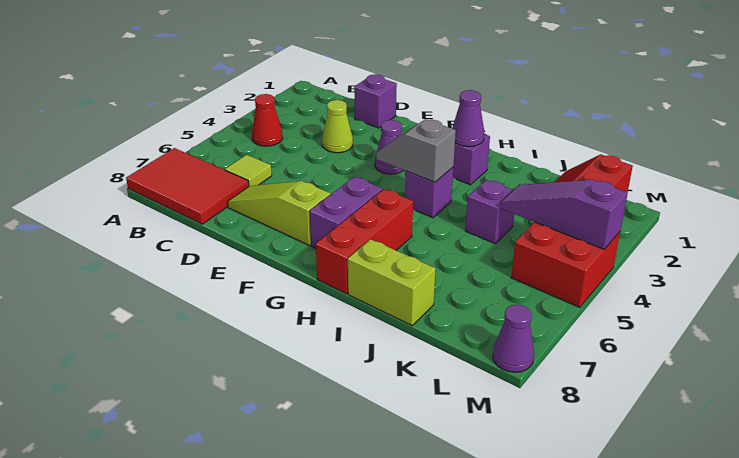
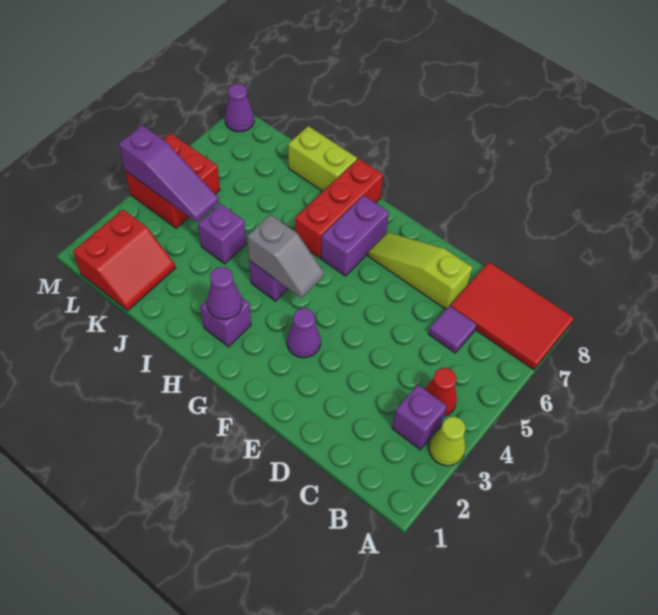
lime tile C6 level 1 -> purple tile C6 level 1
purple brick D1 level 1 -> purple brick B3 level 1
lime cone D3 level 1 -> lime cone A3 level 1
lime slope D7:F7 level 1 top F -> lime slope D7:F7 level 1 top D

